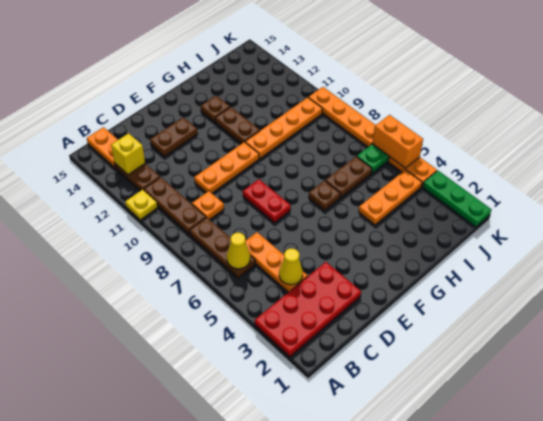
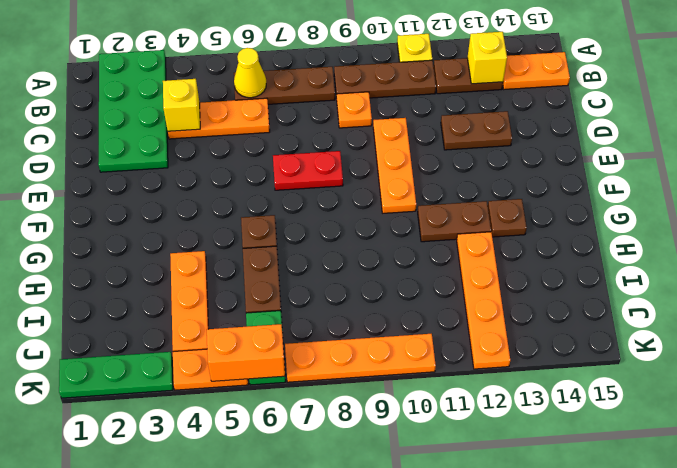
red plate A2:D3 level 1 -> green plate A2:D3 level 1
yellow cone C4 level 2 -> yellow brick C4 level 2
brown plate D13:E13 level 1 -> brown plate D12:D13 level 1
orange plate G10:J10 level 1 -> orange plate H12:K12 level 1

